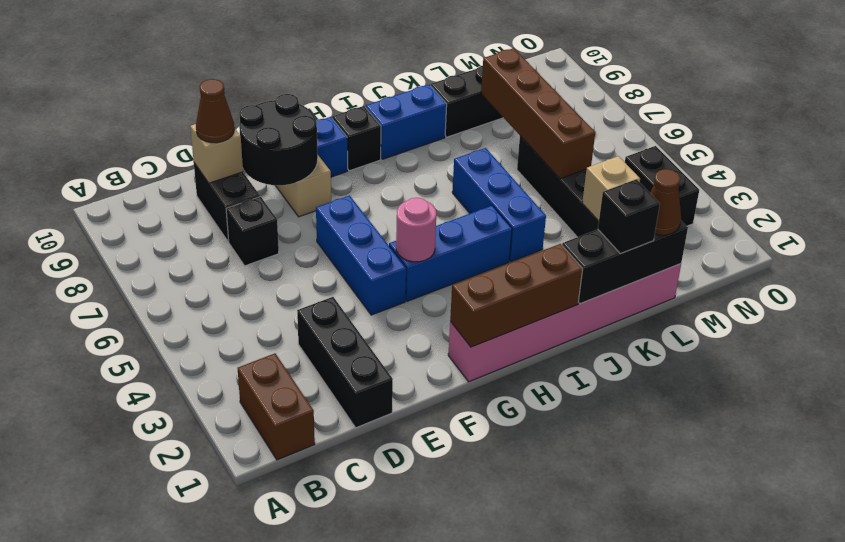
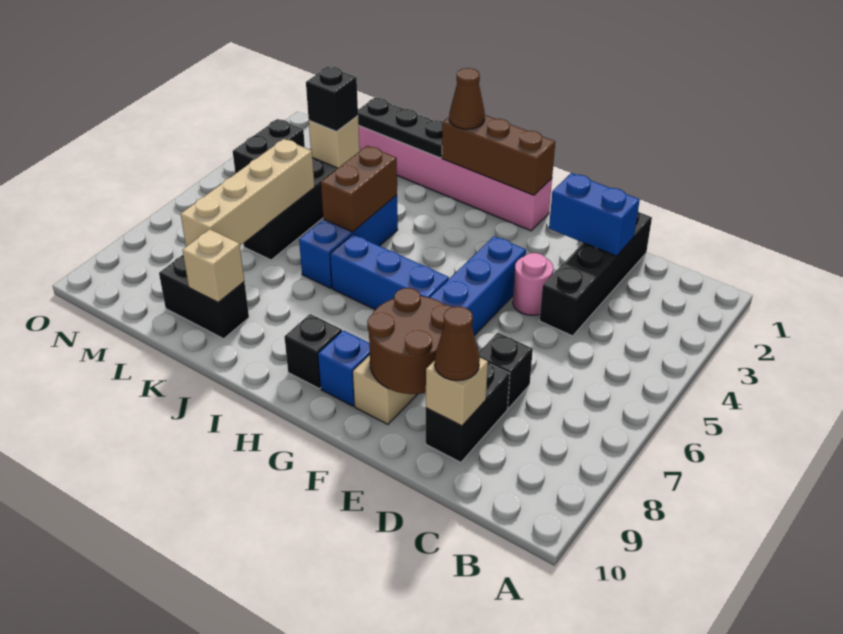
brown brick B1:B2 level 1 -> brown brick J4:J5 level 2
black brick D1:D3 level 1 -> black brick D1:D4 level 1
black round brick E8:F9 level 2 -> brown round brick E8:F9 level 2
blue brick G4:I4 level 1 -> blue brick G6:I6 level 1
pink round brick G4 level 2 -> pink round brick E4 level 1
blue brick I9:J9 level 1 -> blue brick D2:E2 level 2
black brick J1:L1 level 2 -> black plate J1:L1 level 2
black brick K1 level 3 -> black brick L3 level 3
none -> tan brick K9 level 2
brown cone L1 level 3 -> brown cone I1 level 3
brown brick L5:L8 level 2 -> tan brick L5:L8 level 2

